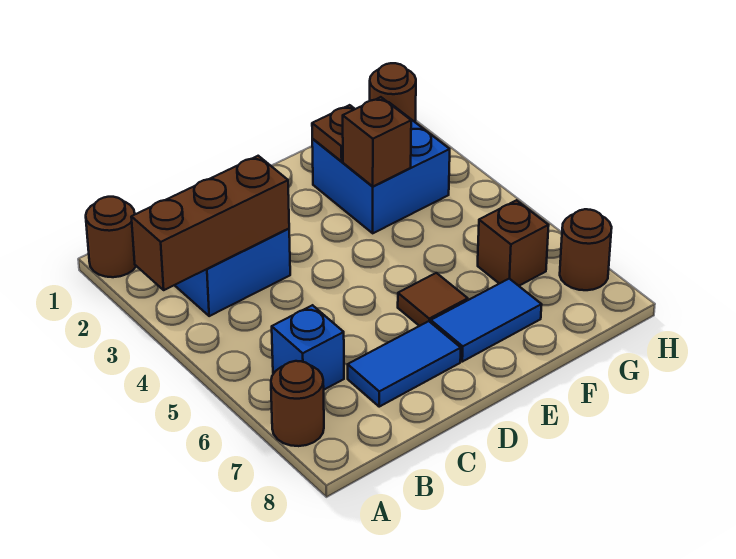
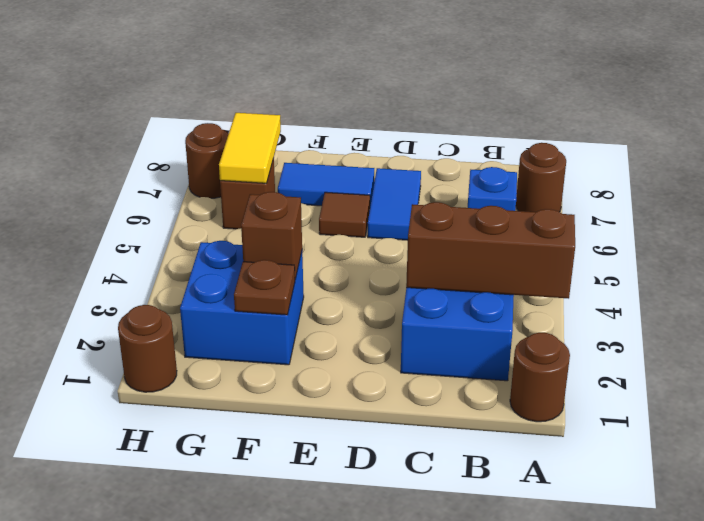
blue tile C7:D7 level 1 -> blue tile D6:D7 level 1
none -> yellow tile G6:G7 level 2

